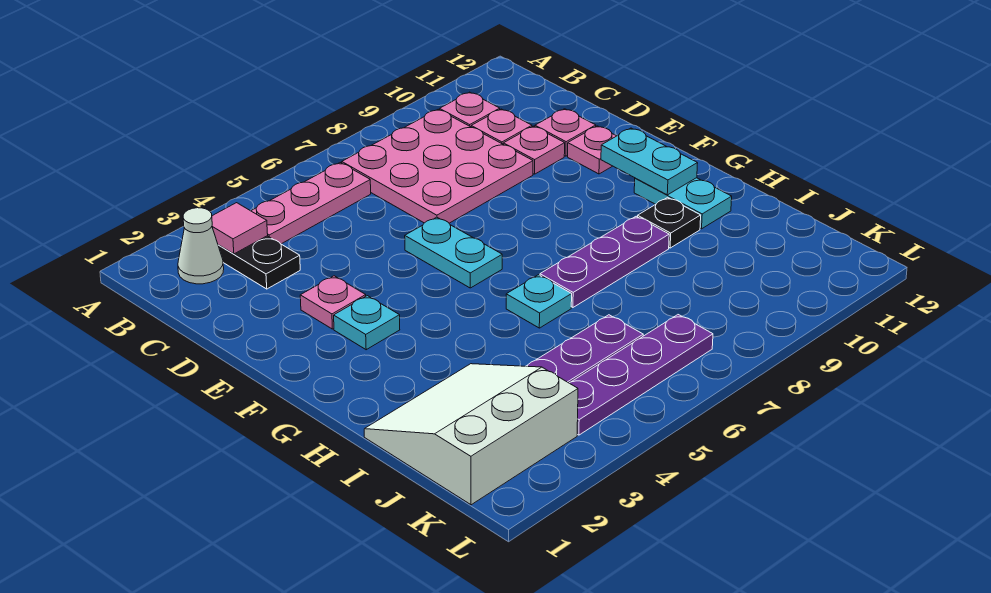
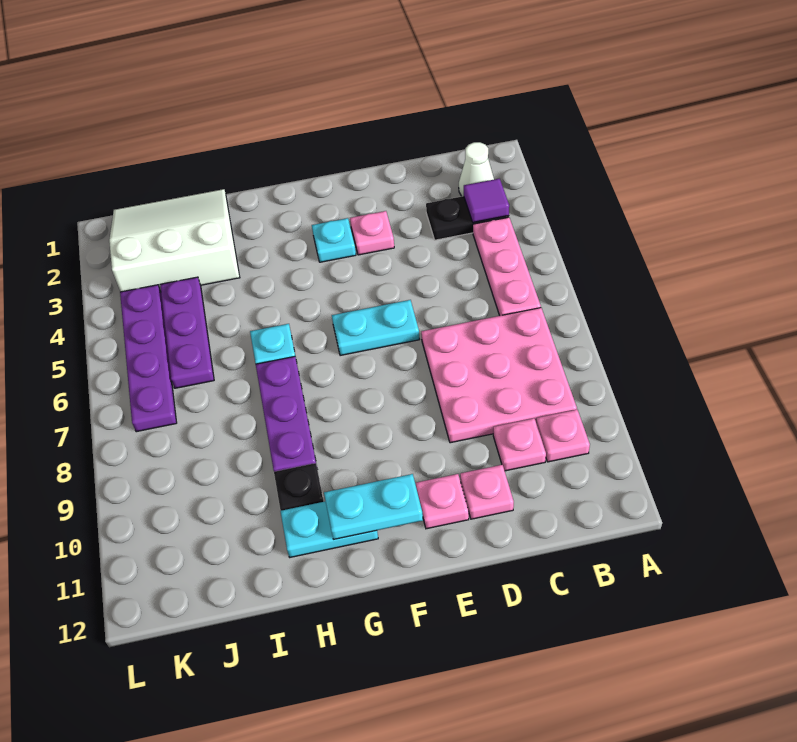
pink tile B3 level 2 -> purple tile B3 level 2
pink plate D10 level 1 -> none
white slope I1:K3 level 1 top K -> white slope I1:K3 level 1 top 3

